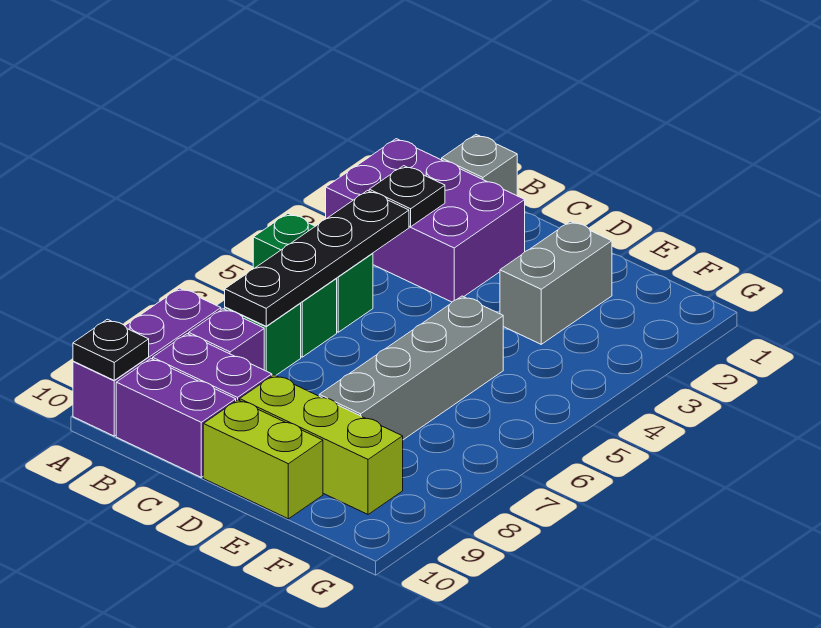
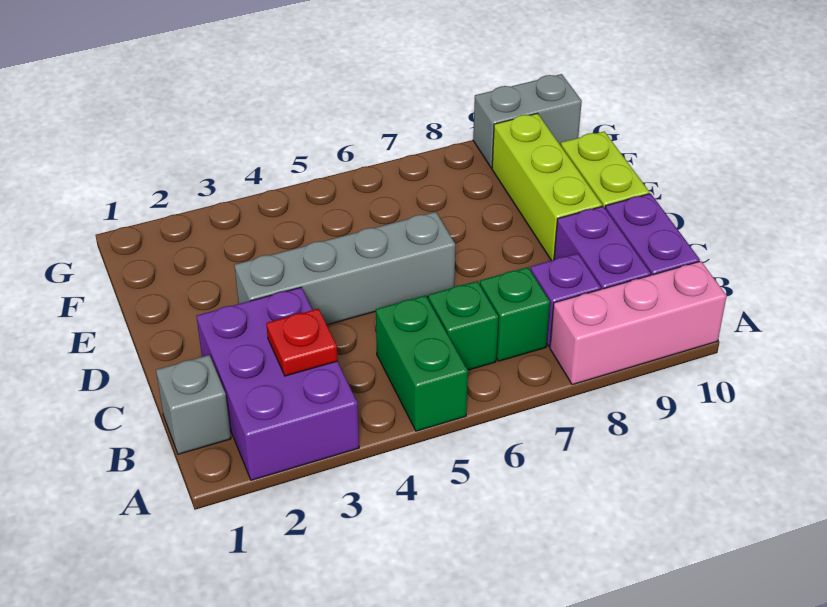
purple brick A8:A10 level 1 -> pink brick A8:A10 level 1
black plate A10 level 2 -> none
black plate B3 level 2 -> red plate B3 level 2
black plate B4:B7 level 2 -> none
grey brick E2:E3 level 1 -> grey brick G9:G10 level 1
grey brick E5:E8 level 1 -> grey brick D3:D6 level 1

